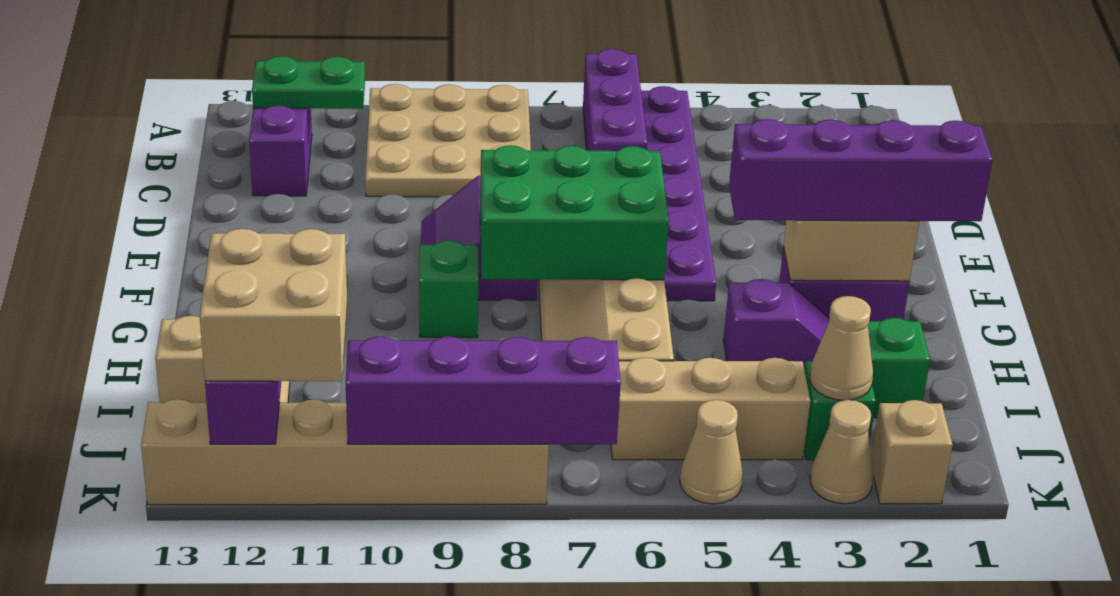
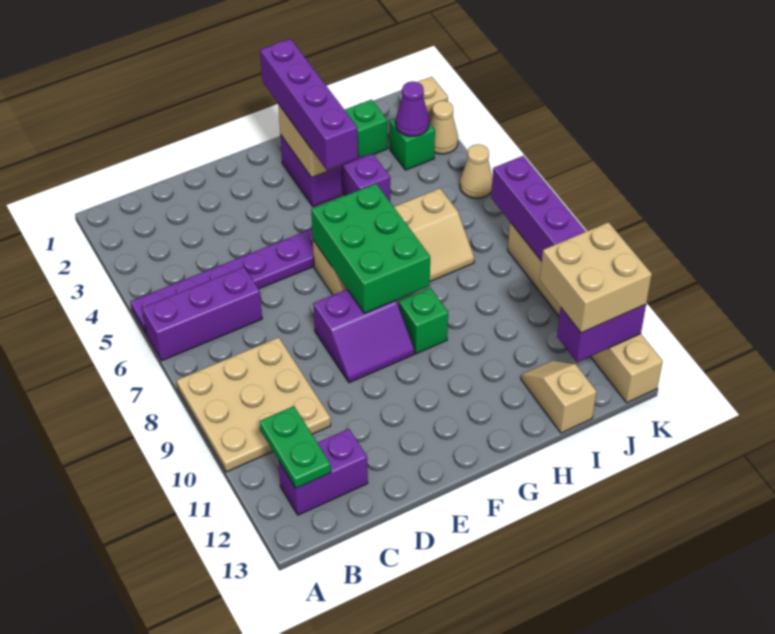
tan cone J3 level 2 -> purple cone J3 level 2
tan brick J4:J6 level 1 -> none

